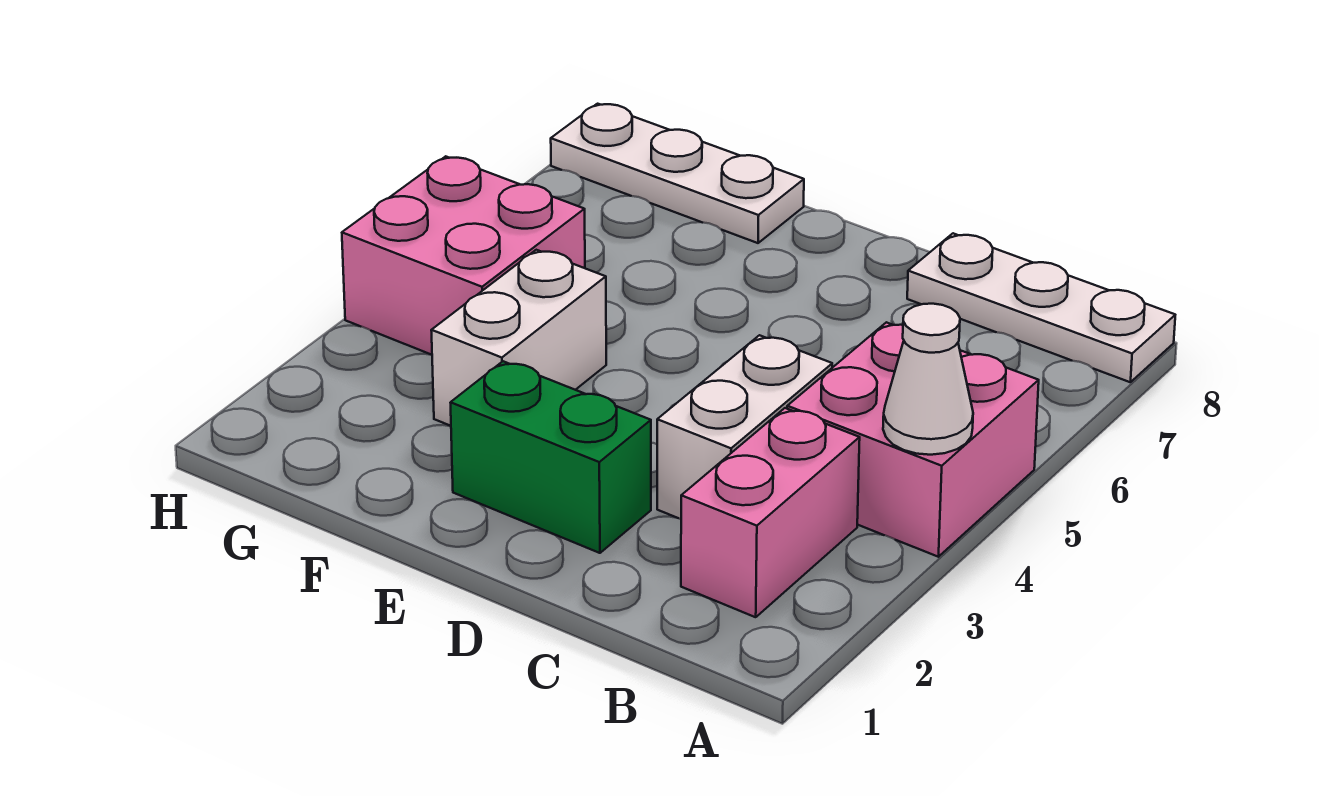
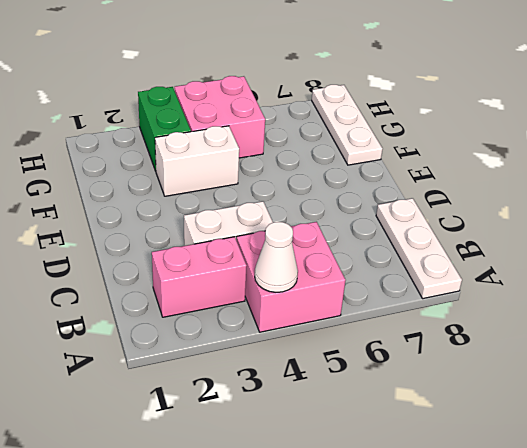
green brick D2:E2 level 1 -> green brick G3:H3 level 1

